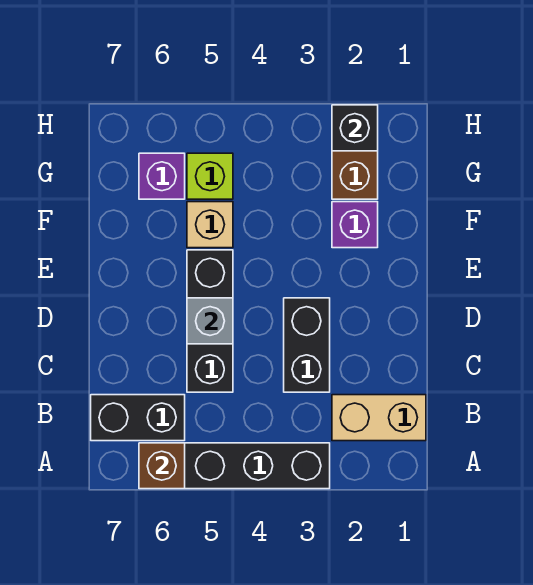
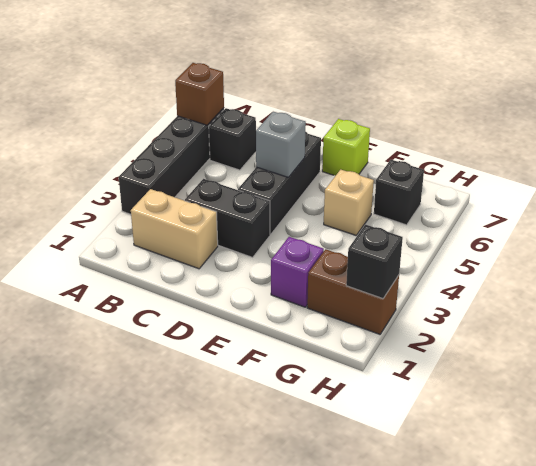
tan brick B1:B2 level 1 -> tan brick B2:C2 level 1
black brick B6:B7 level 1 -> black brick B6 level 1
black brick C5:E5 level 1 -> black brick D4:D6 level 1
lime brick G5 level 1 -> lime brick E7 level 1
purple brick G6 level 1 -> black brick G6 level 1

